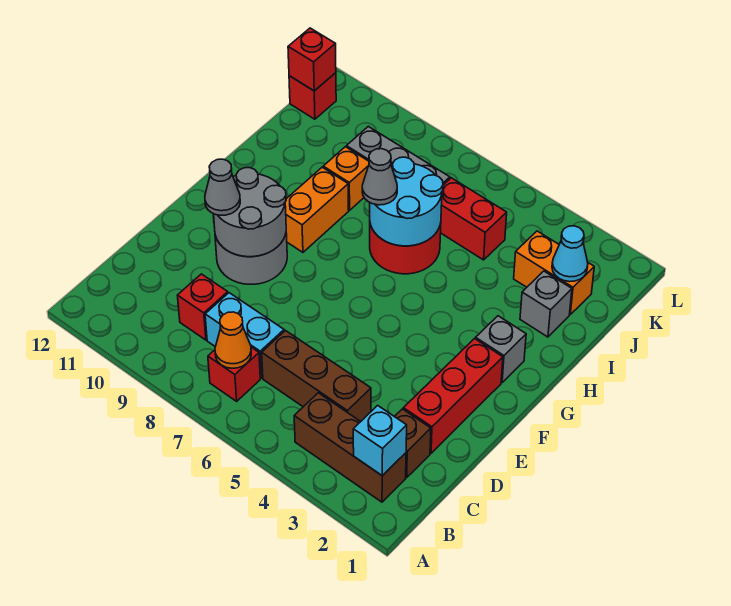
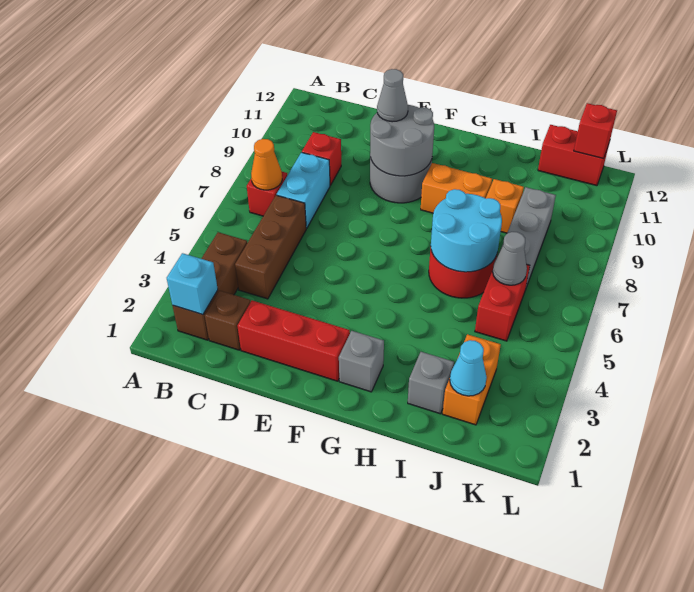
grey cone H7 level 3 -> grey cone J6 level 2
red brick K12 level 1 -> red brick J12:K12 level 1

